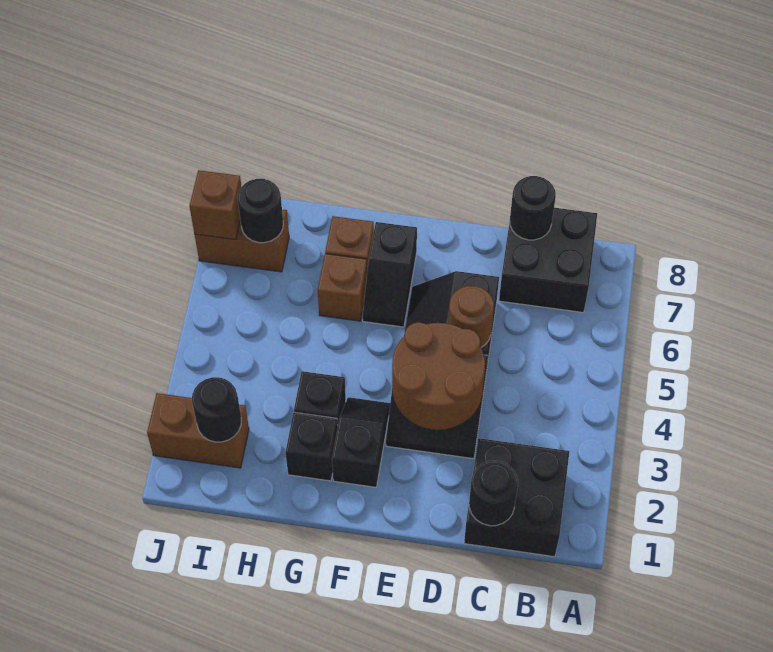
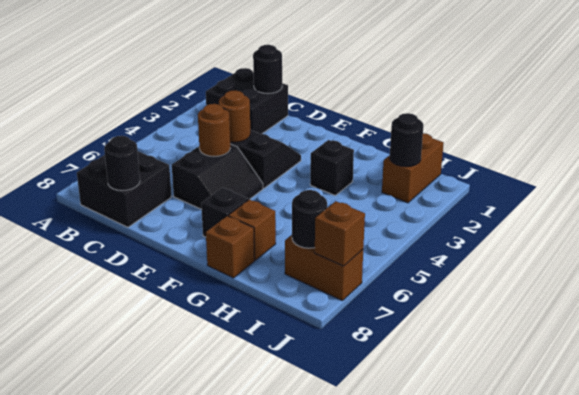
brown round brick D3:E4 level 2 -> brown round brick D4 level 2
black slope F2:F3 level 1 top 2 -> none
black brick G2 level 1 -> none
brown brick G6 level 1 -> brown brick G8 level 1
brown brick I2:J2 level 1 -> brown brick I1:I2 level 1

